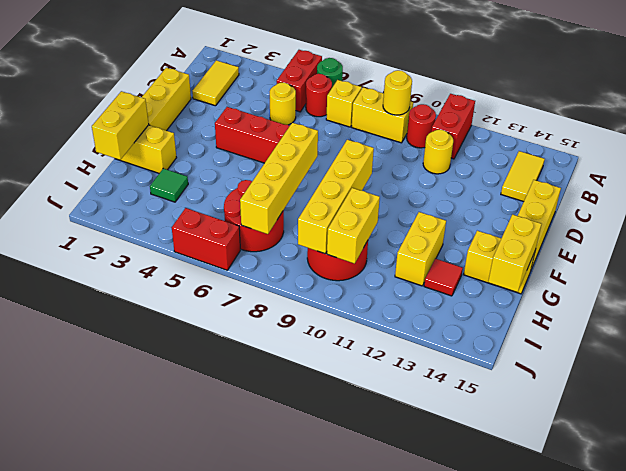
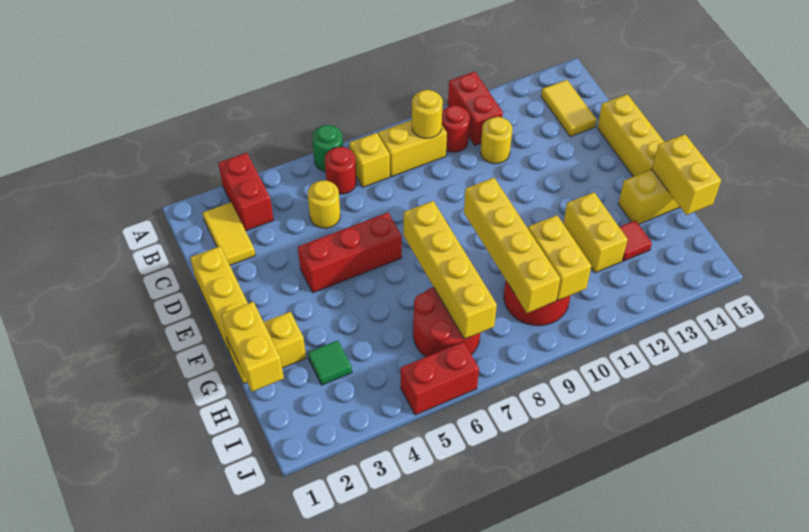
red brick A5:B5 level 1 -> red brick A3:B3 level 1

